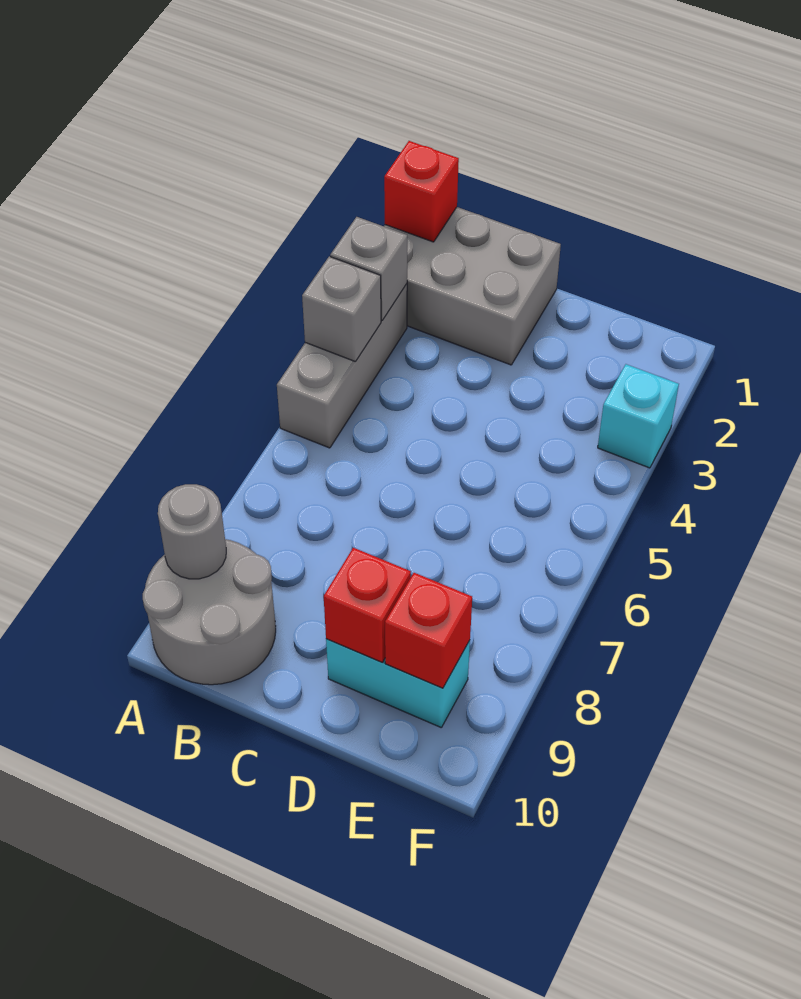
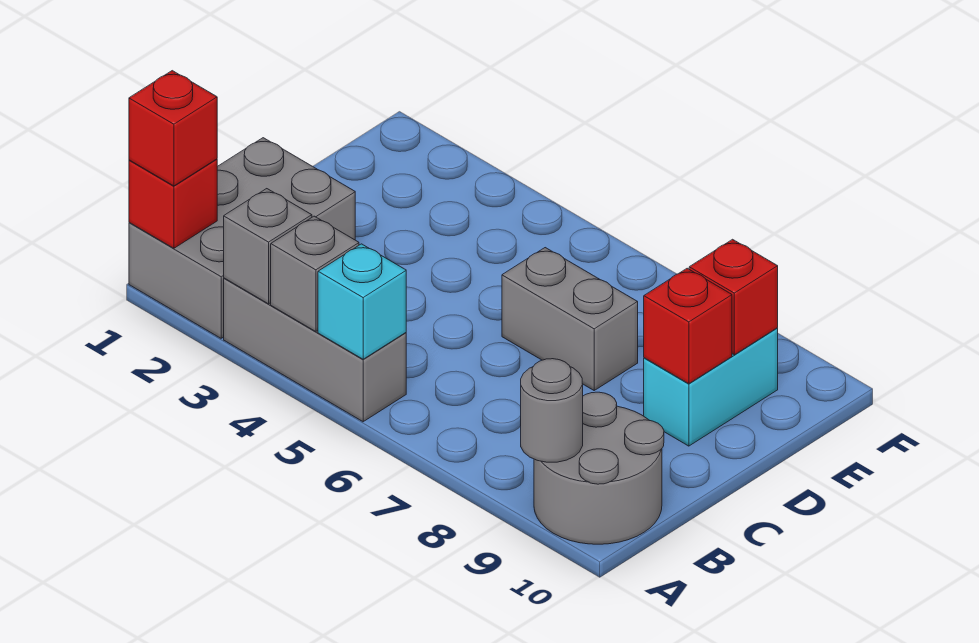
none -> red brick A1 level 3
none -> grey brick D6:D7 level 1
cyan brick F3 level 1 -> cyan brick A5 level 2

